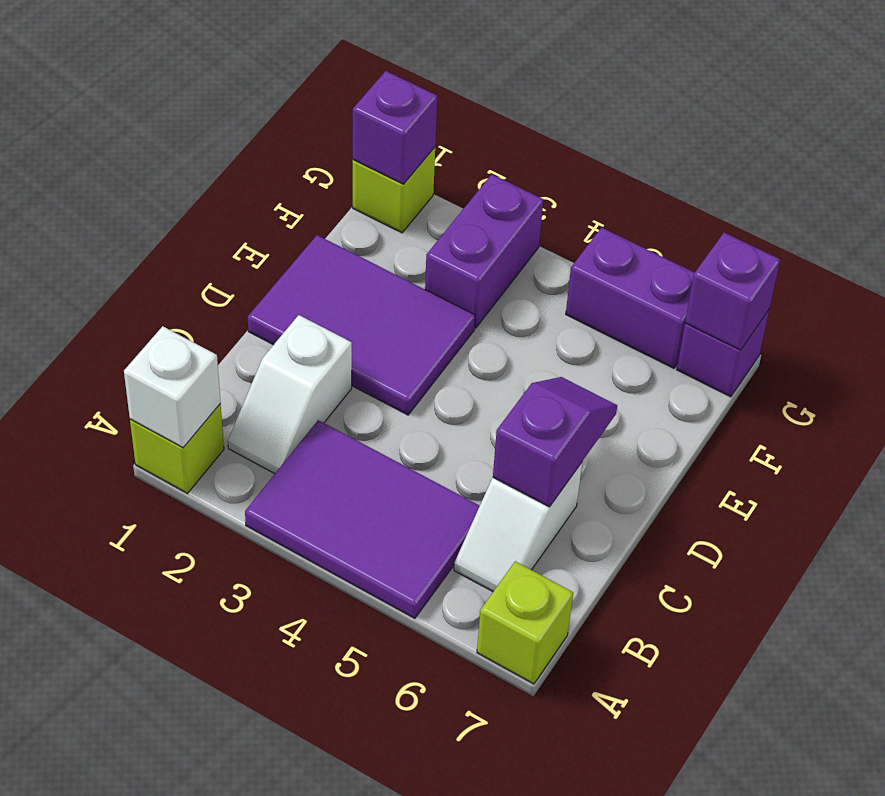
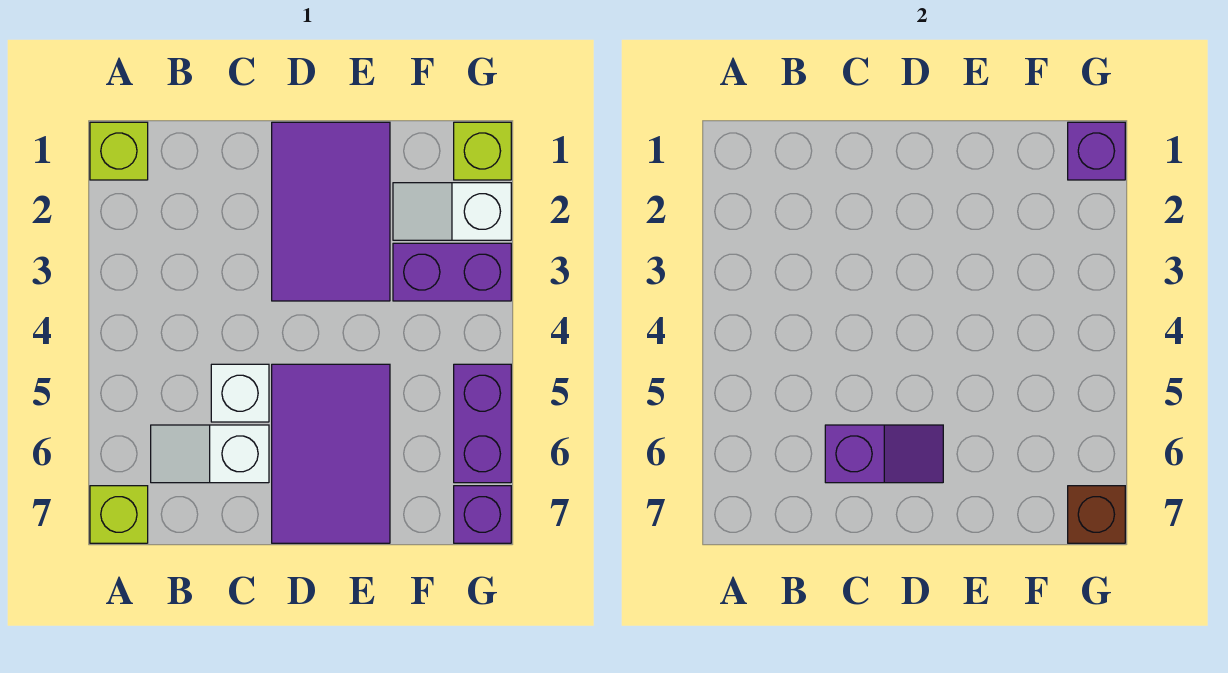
white brick A1 level 2 -> white brick C5 level 1
purple tile A3:B5 level 1 -> purple tile D5:E7 level 1
white slope B2:C2 level 1 top C -> white slope F2:G2 level 1 top G
purple brick G7 level 2 -> brown brick G7 level 2

